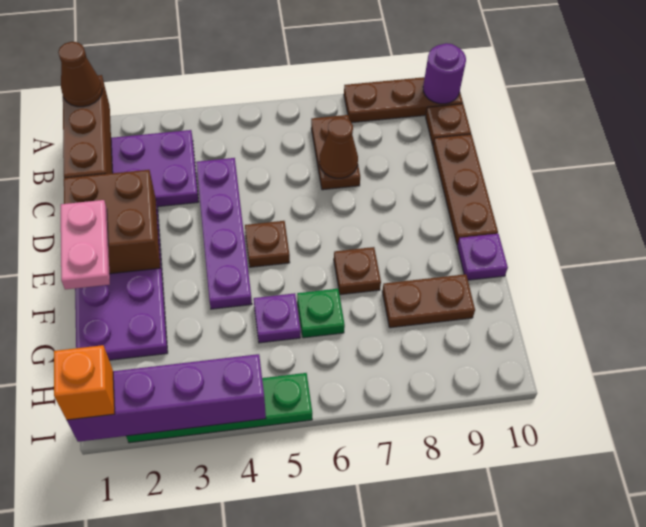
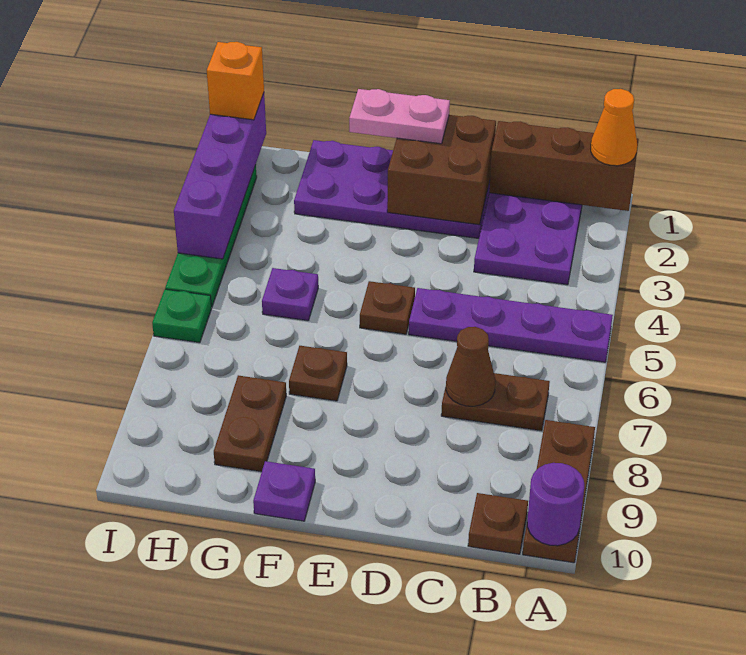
brown cone A1 level 3 -> orange cone A1 level 3
purple plate C4:F4 level 1 -> purple plate A5:D5 level 1
brown plate C10:E10 level 1 -> none
green plate G6 level 1 -> green plate I6 level 1

